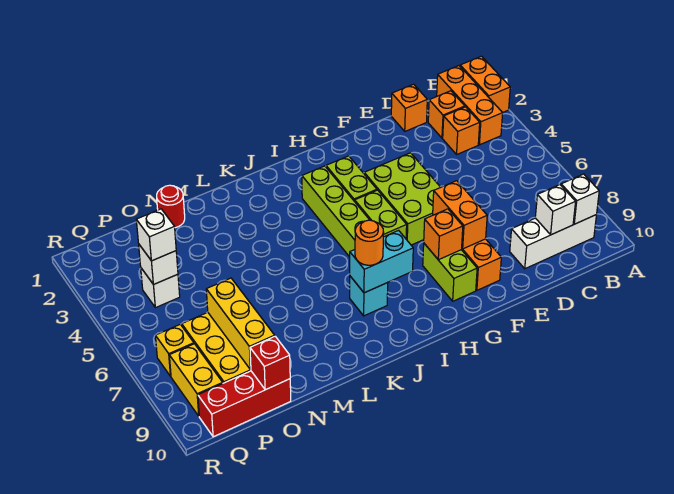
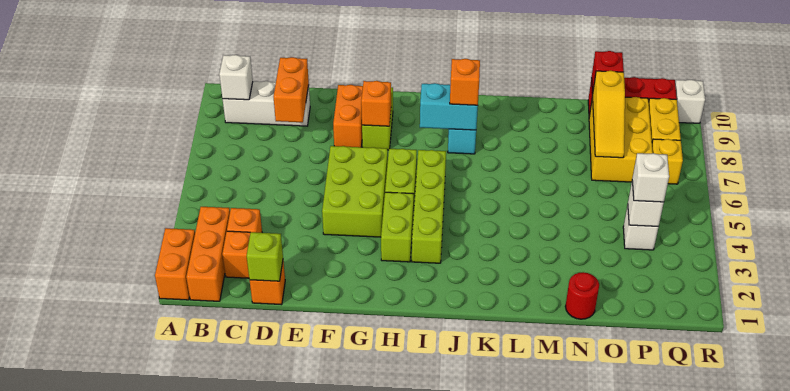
white brick C9 level 2 -> white brick R10 level 1
none -> lime brick D1 level 2
orange brick F7:F8 level 2 -> orange brick D8:D9 level 2
orange round brick J8 level 3 -> orange brick J8 level 3
yellow brick O7:O9 level 2 -> yellow slope O7:O9 level 2 top 9

